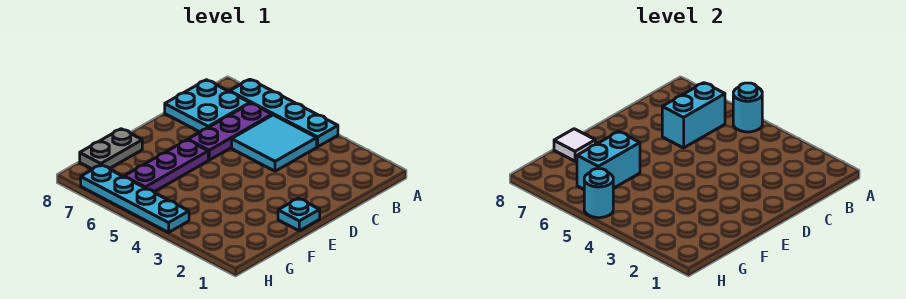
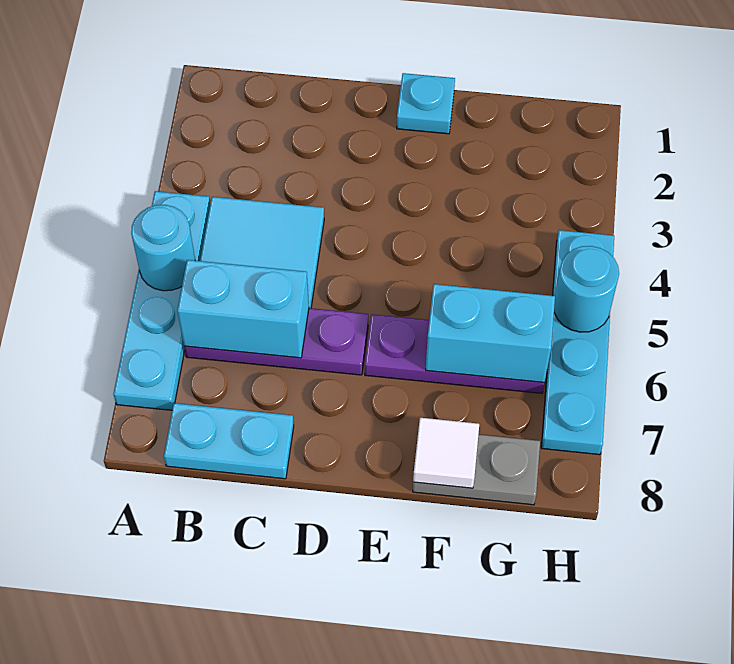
cyan plate B7:C8 level 1 -> cyan plate B8:C8 level 1

